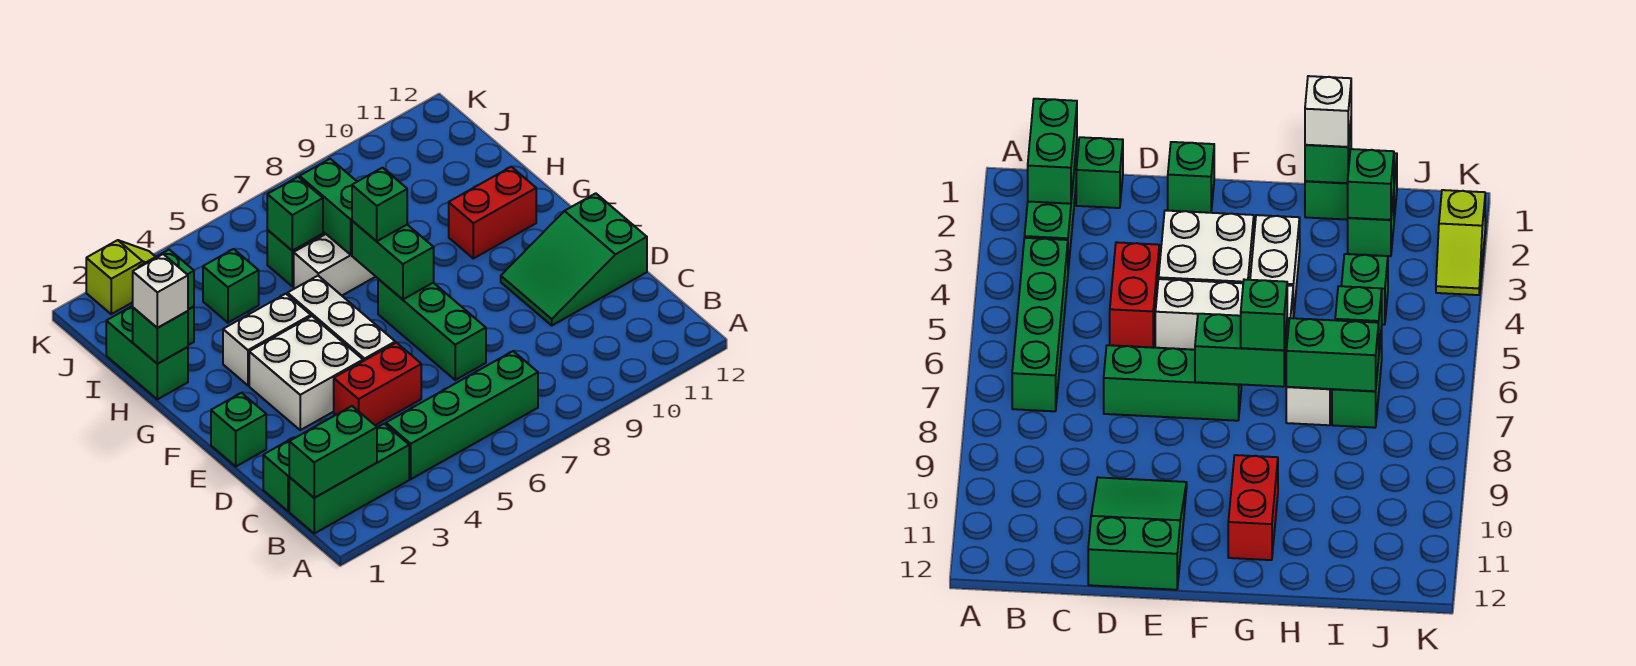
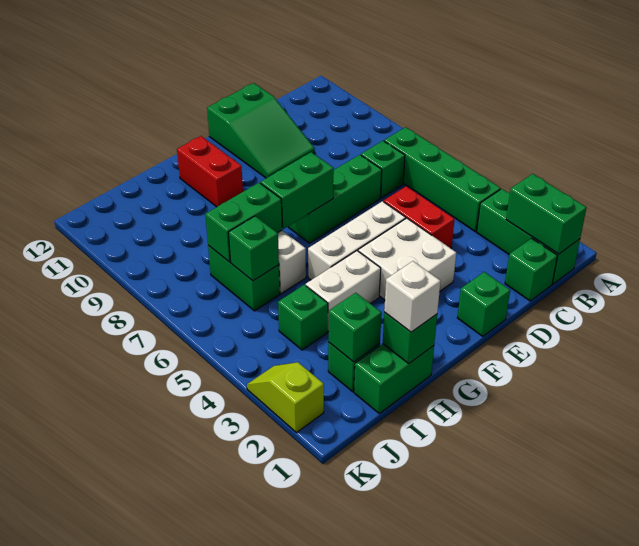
white brick G3:G4 level 1 -> white brick G4:H4 level 1
green brick G7 level 3 -> green brick C7 level 1

